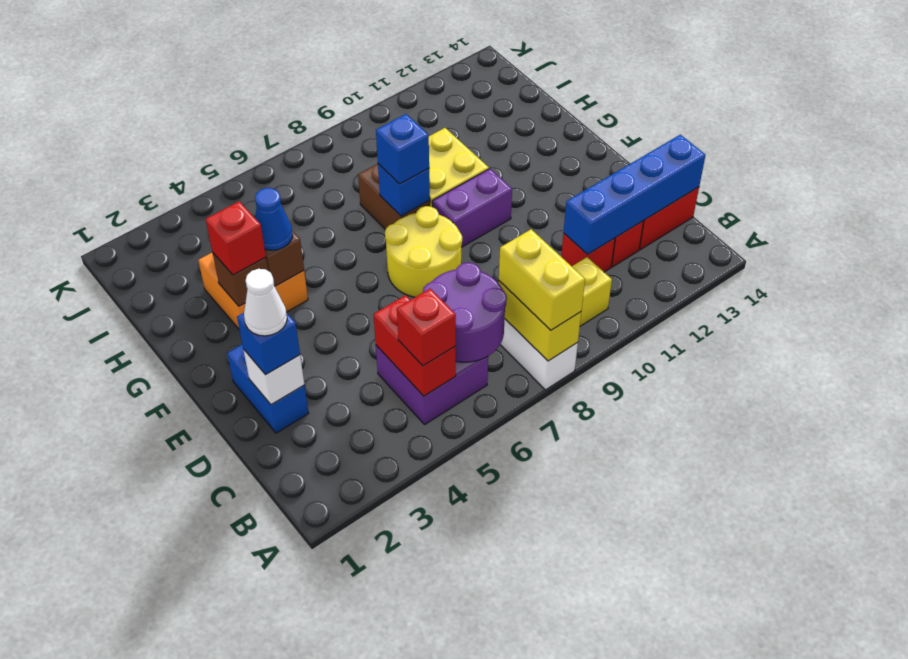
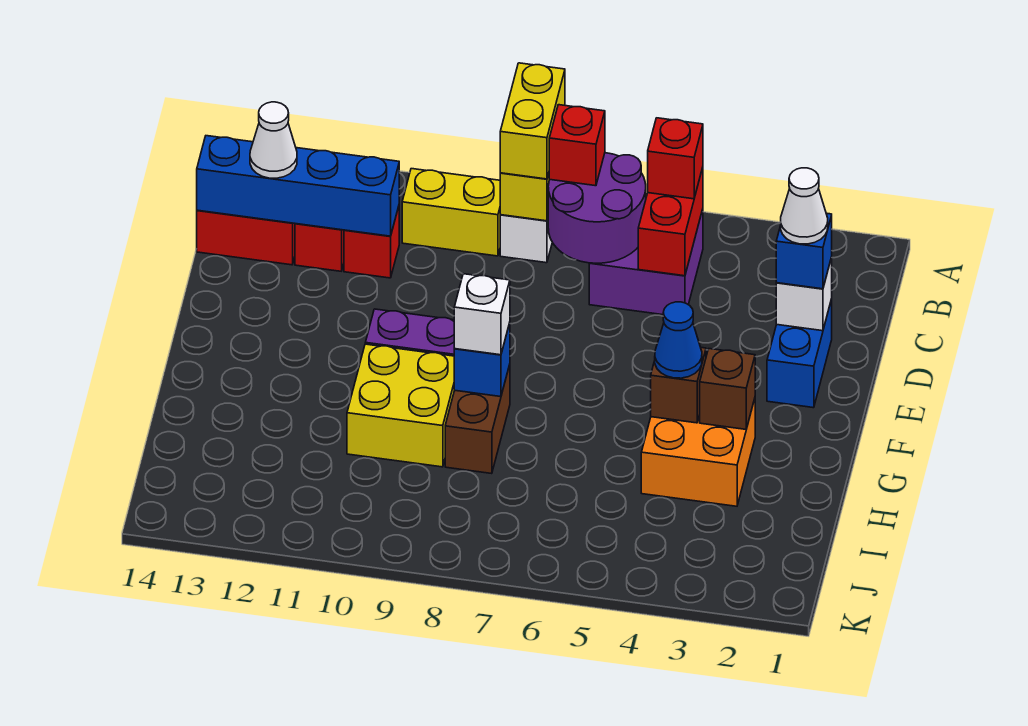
none -> white cone C13 level 3
yellow round brick E7:F8 level 1 -> none
red brick G3 level 3 -> red brick B7 level 3
blue brick G8 level 3 -> white brick G8 level 3

